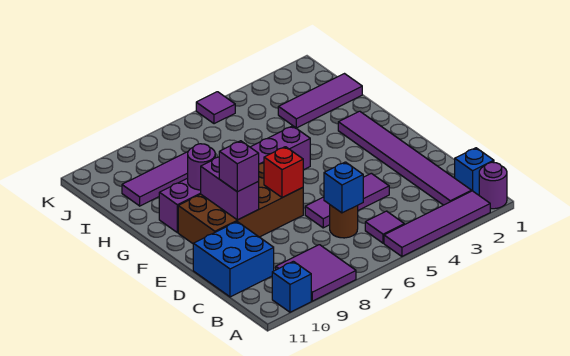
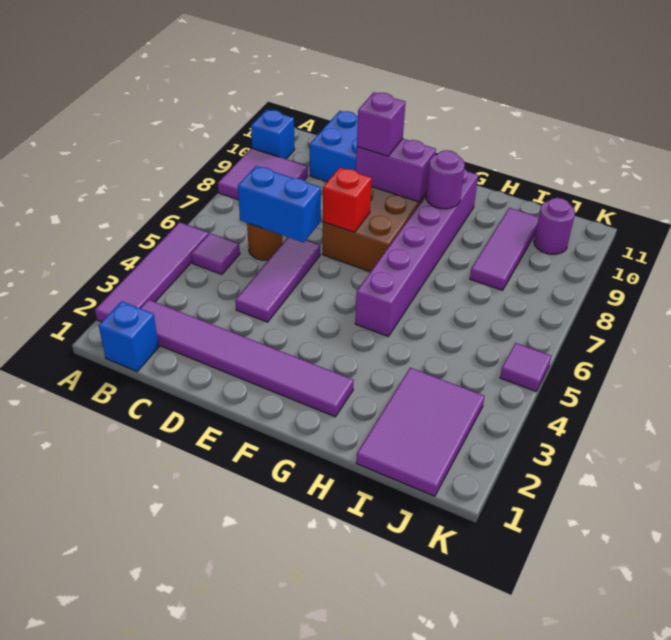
purple round brick A1 level 1 -> purple round brick J10 level 1
blue brick C6 level 2 -> blue brick C6:D6 level 2
purple tile I1:I3 level 1 -> purple tile I1:J3 level 1

